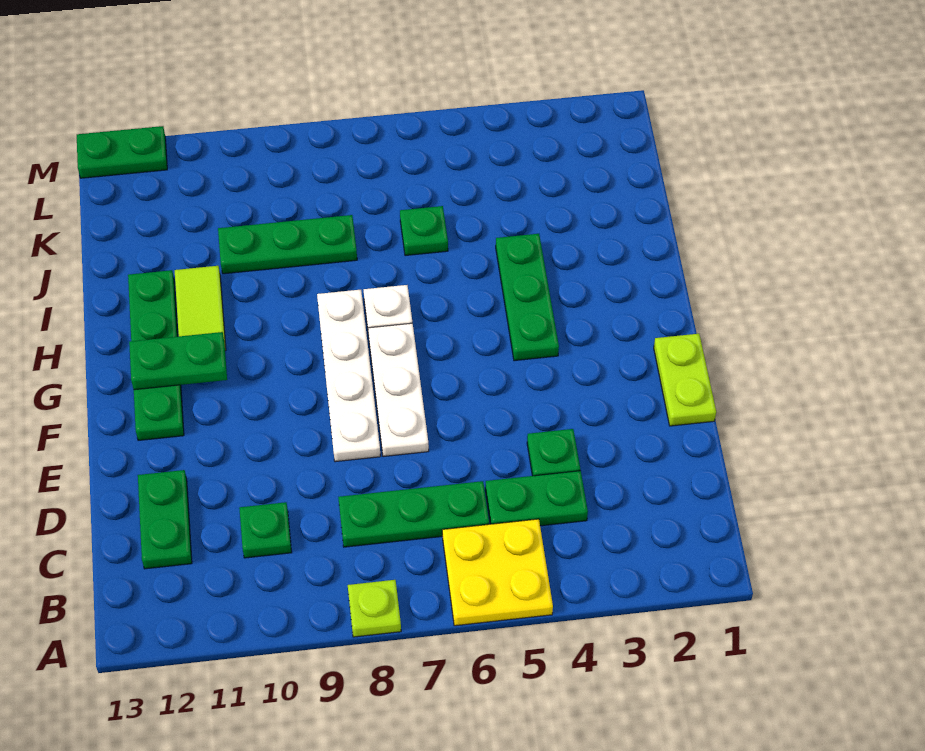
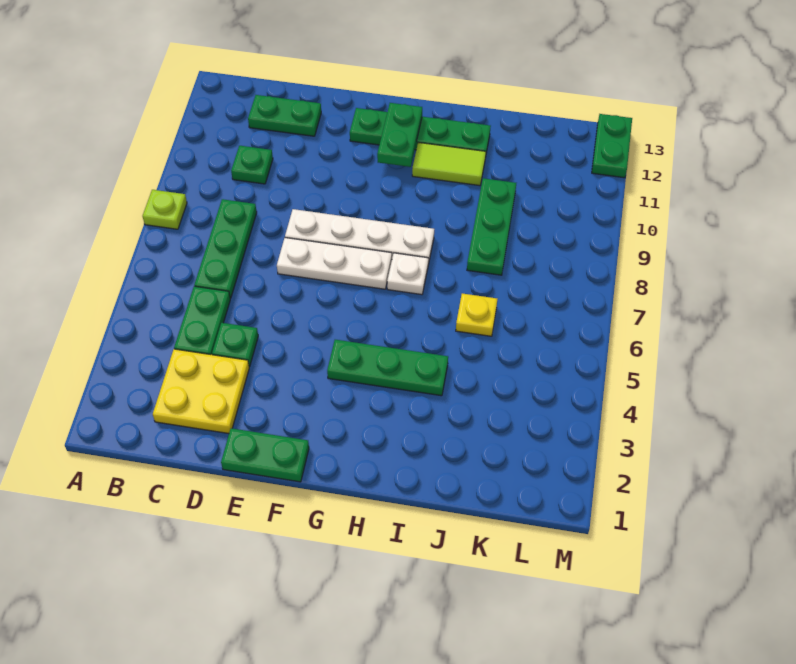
yellow plate A5:B6 level 1 -> yellow plate C2:D3 level 1
lime plate E1:F1 level 1 -> green plate E1:F1 level 1
green plate J6 level 1 -> yellow plate J6 level 1

